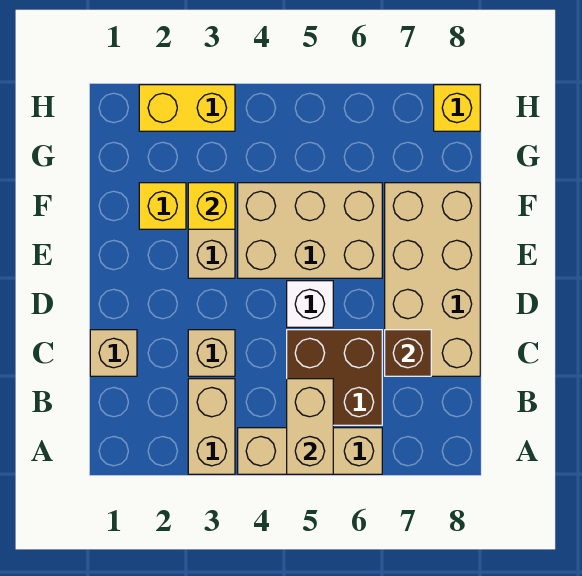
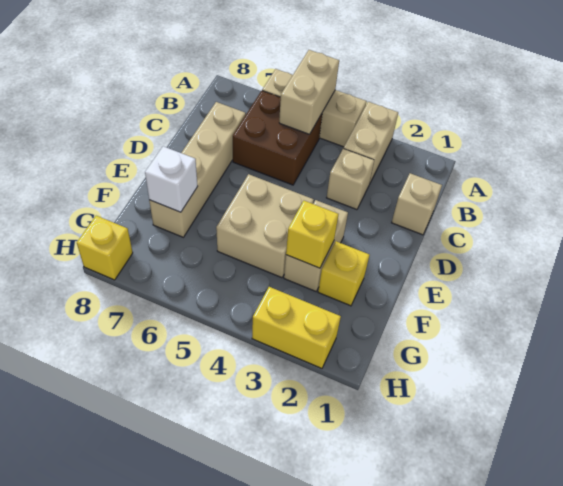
tan brick C7:F8 level 1 -> tan brick C7:F7 level 1
brown brick C7 level 2 -> none
white brick D5 level 1 -> white brick F7 level 2
tan brick E4:F6 level 1 -> tan brick E4:F5 level 1

